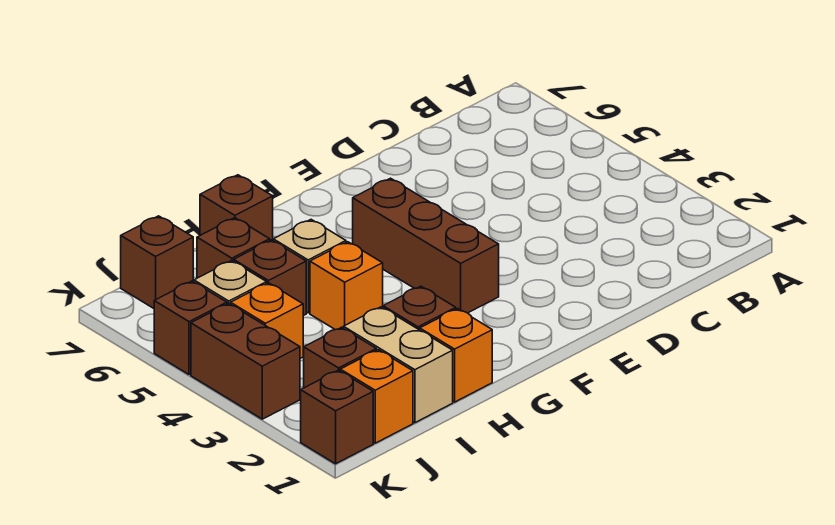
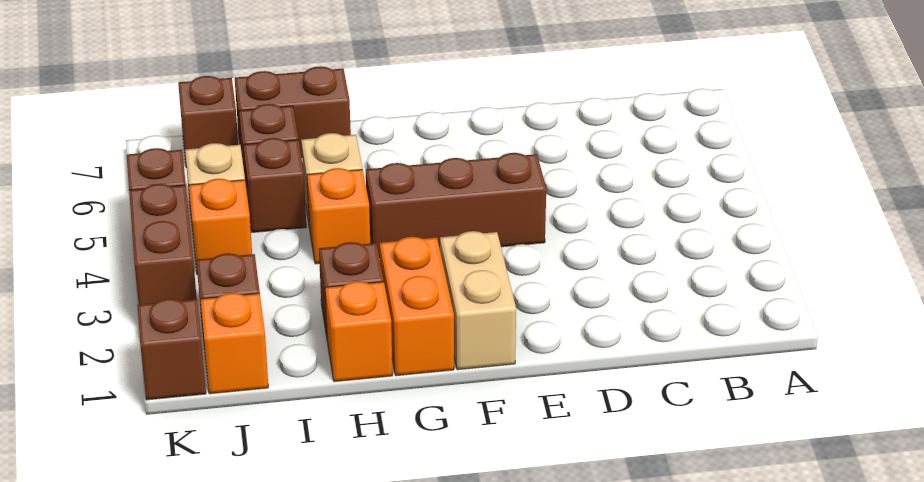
brown brick F3:F5 level 1 -> brown brick E4:G4 level 1
none -> orange brick G1:G2 level 1
brown brick H7 level 1 -> brown brick H7:I7 level 1
tan brick I1:I2 level 1 -> tan brick F1:F2 level 1

